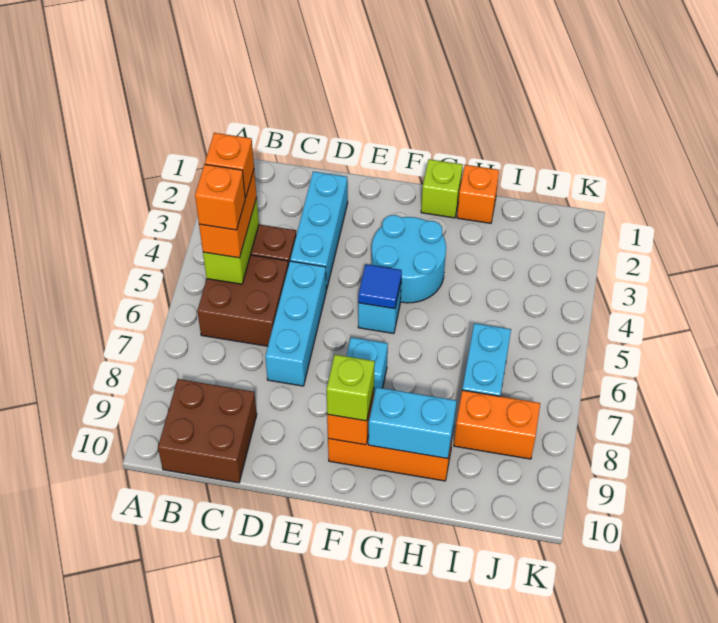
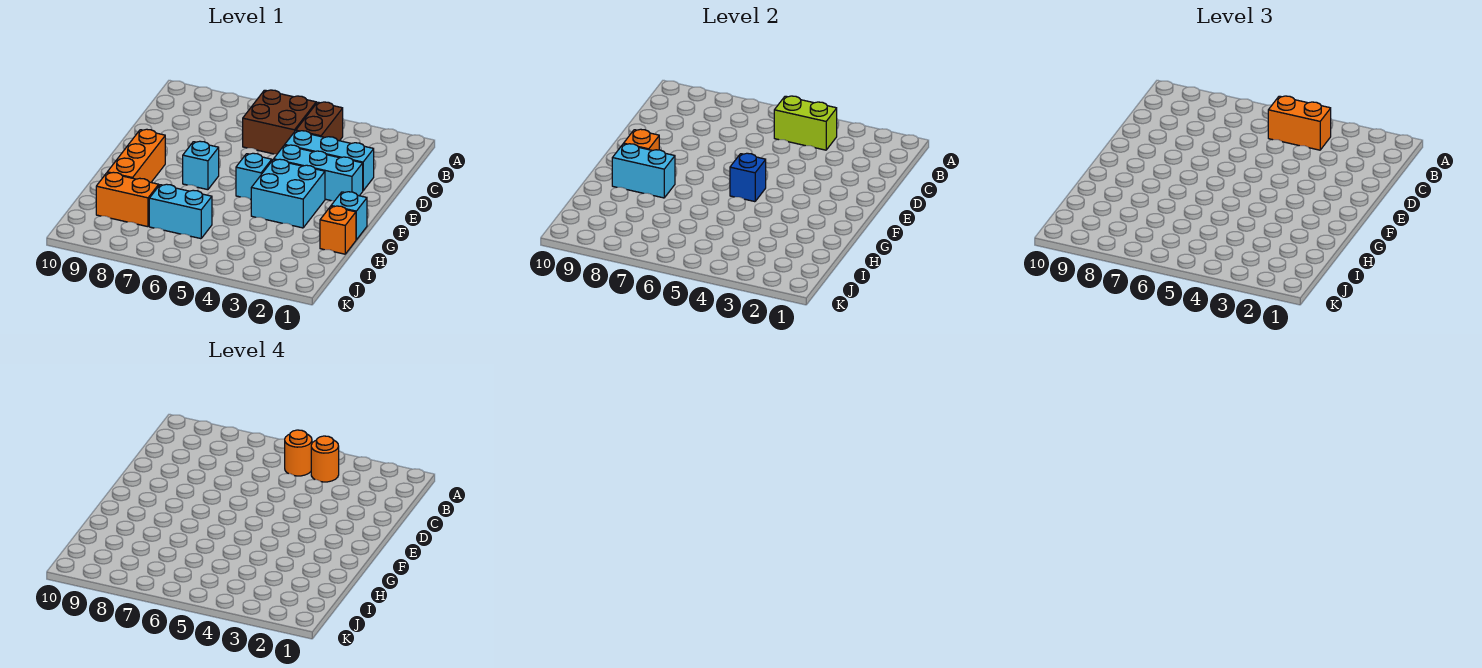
orange brick B4 level 4 -> orange round brick B4 level 4
orange brick B5 level 4 -> orange round brick B5 level 4
brown brick B9:C10 level 1 -> none
cyan brick D5:D7 level 1 -> cyan brick E2:E4 level 1
cyan round brick F3:G4 level 1 -> cyan brick F3:G4 level 1
blue tile F5 level 2 -> blue brick F5 level 2
lime brick F9 level 3 -> none
lime brick G1 level 1 -> cyan brick G1 level 1
cyan brick G9:H9 level 2 -> cyan brick G8:G9 level 2
orange brick I8:J8 level 1 -> orange brick I8:I9 level 1

